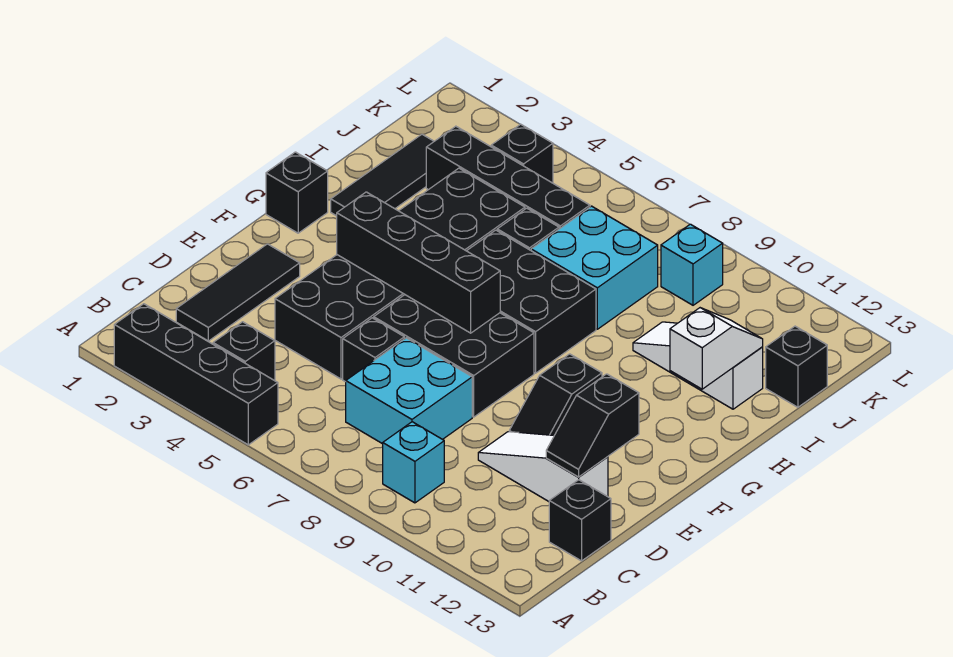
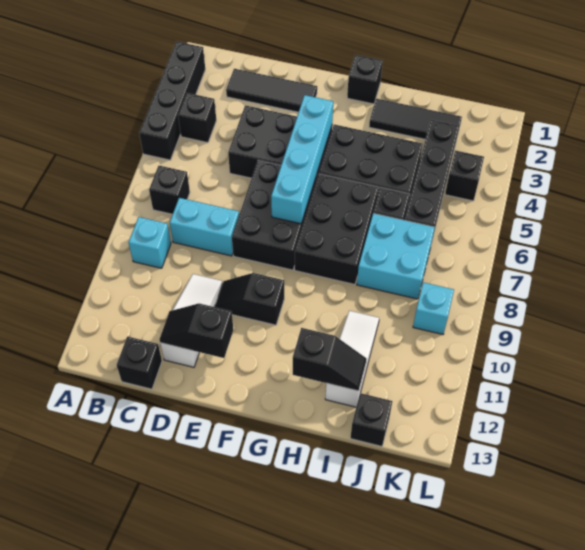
cyan brick C7:D8 level 1 -> cyan brick C8:D8 level 1
black brick D6 level 1 -> black brick B7 level 1
black brick F4:F7 level 2 -> cyan brick F4:F7 level 2
white slope H12:I12 level 2 top H -> black slope H12:I12 level 2 top H

